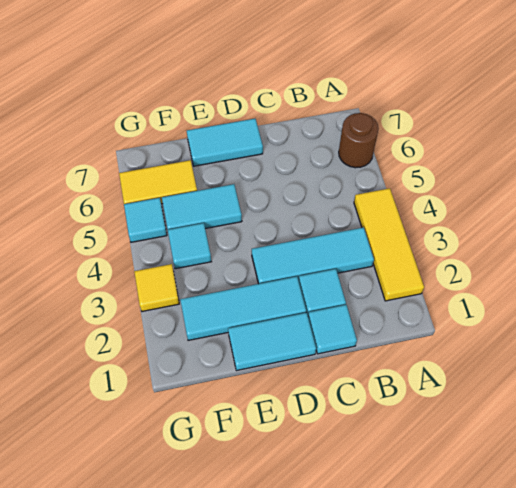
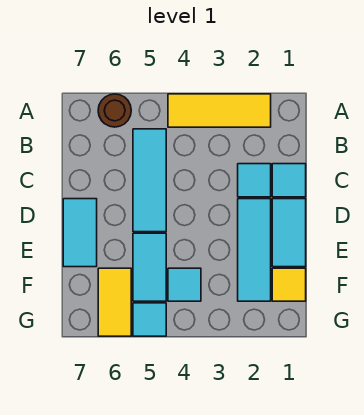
cyan tile B3:D3 level 1 -> cyan tile B5:D5 level 1
yellow tile G3 level 1 -> yellow tile F1 level 1

